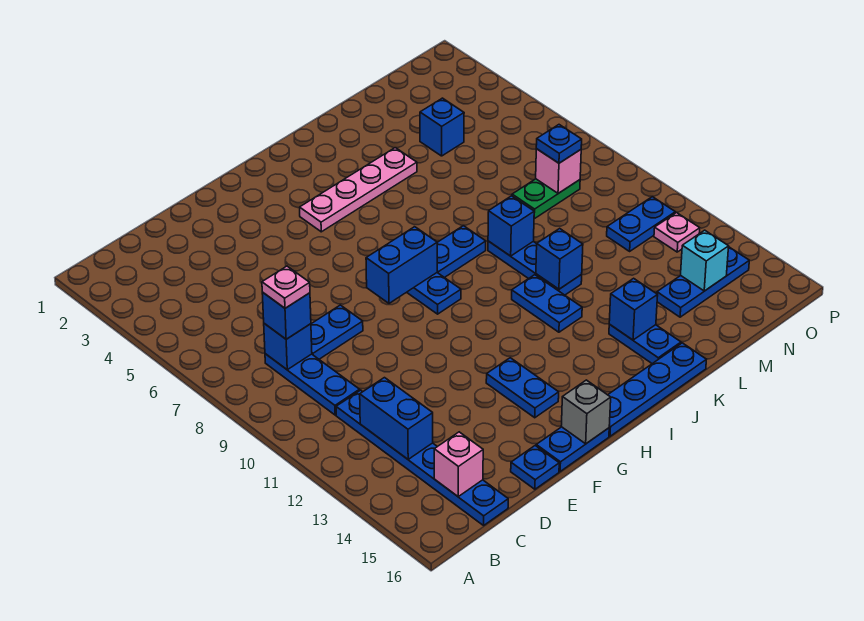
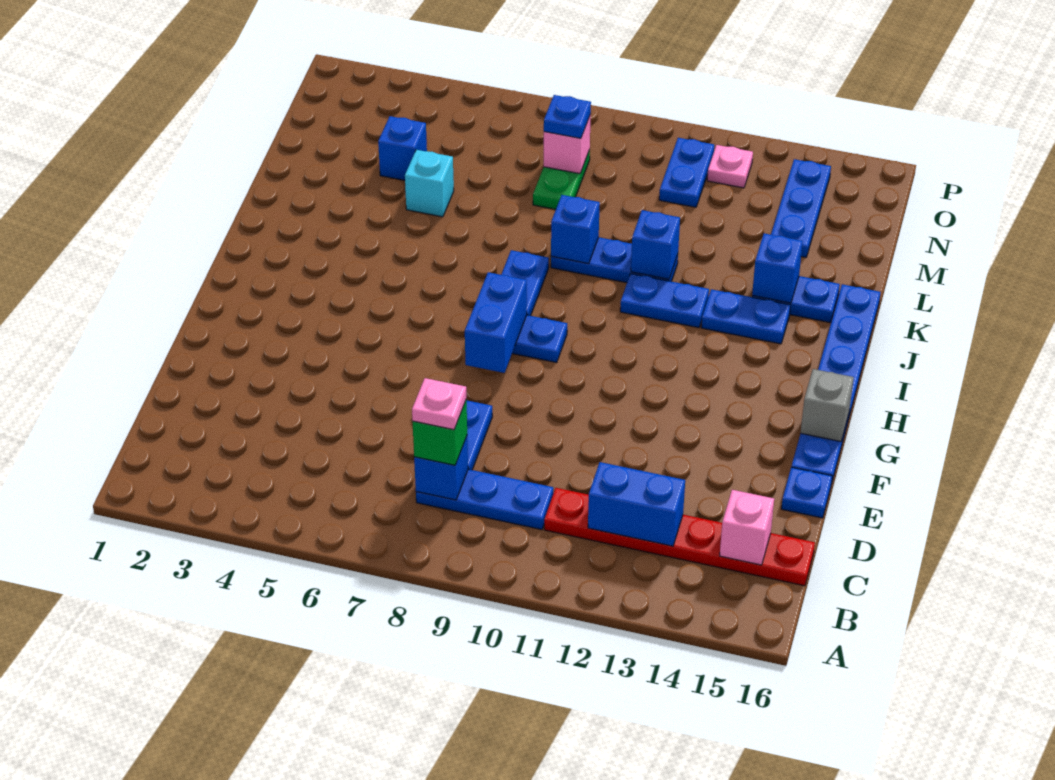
blue brick C8 level 3 -> green brick C8 level 3
blue plate C11:C16 level 1 -> red plate C11:C16 level 1
blue plate G13:G14 level 1 -> blue plate J13:J14 level 1
pink plate H4:K4 level 1 -> none
cyan brick N14 level 2 -> cyan brick L5 level 1

